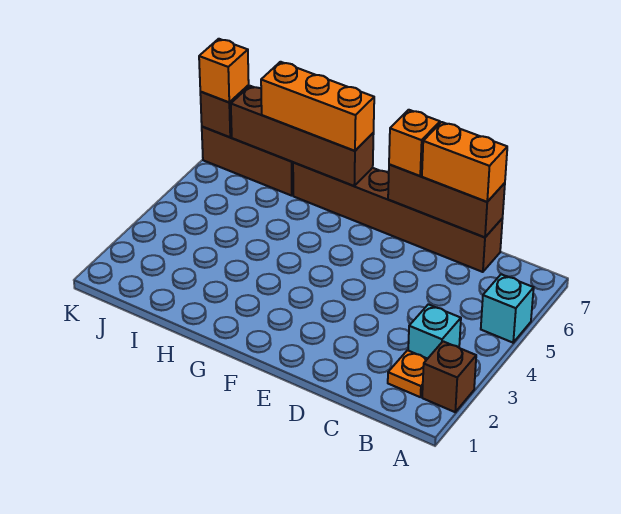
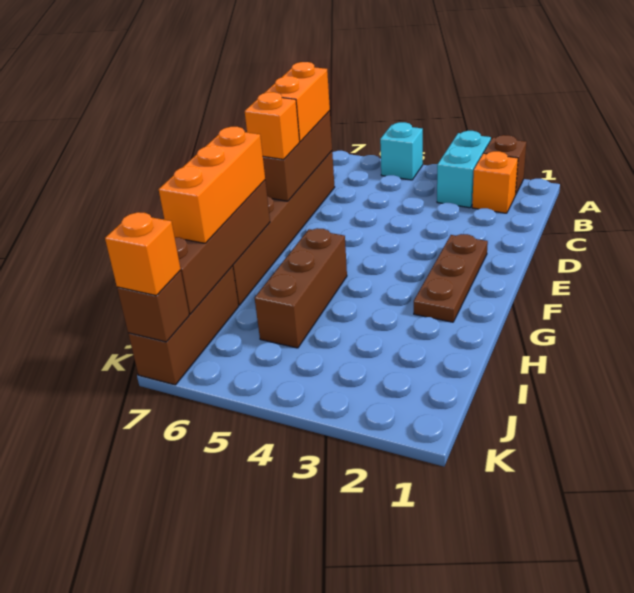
orange plate B2 level 1 -> orange brick B2 level 1
cyan brick B3 level 1 -> cyan brick A3:B3 level 1
none -> brown plate E2:G2 level 1
none -> brown brick G5:I5 level 1

